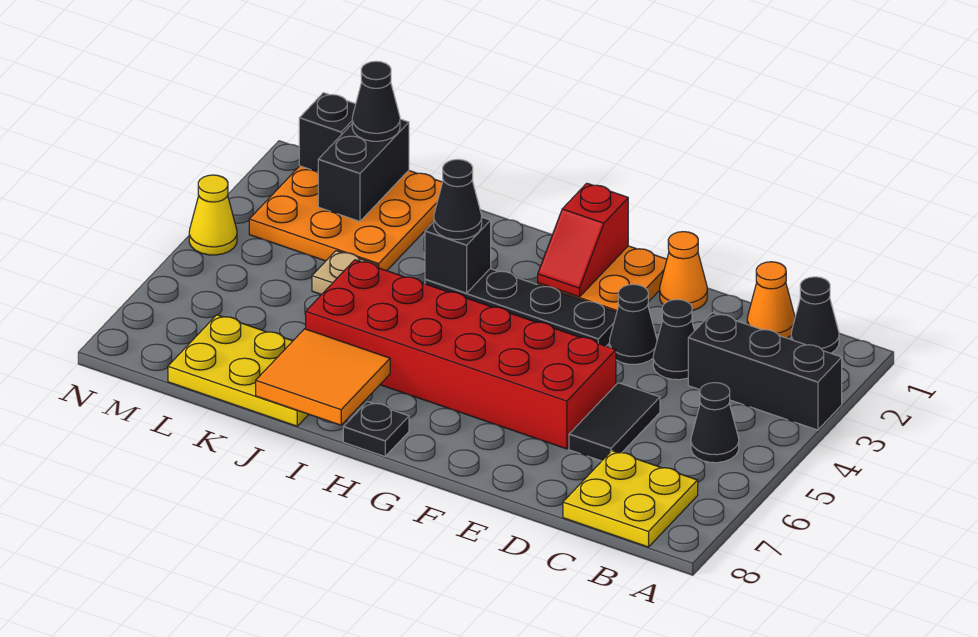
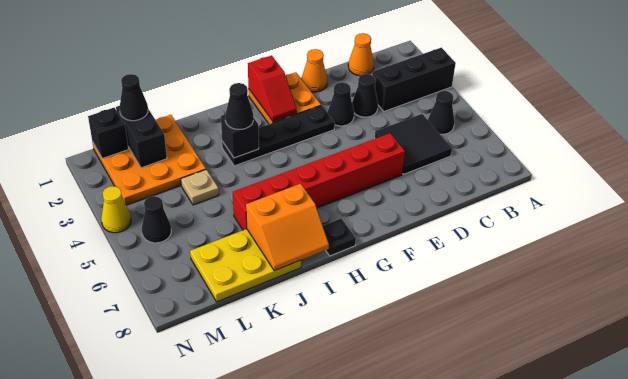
black cone B1 level 1 -> black cone M5 level 1
yellow plate B7:C8 level 1 -> none
black tile D5:D6 level 1 -> black tile C5:D6 level 1
red brick E5:J6 level 1 -> red brick E6:J6 level 1
orange tile I7:J8 level 2 -> orange slope I7:J8 level 2 top 7

